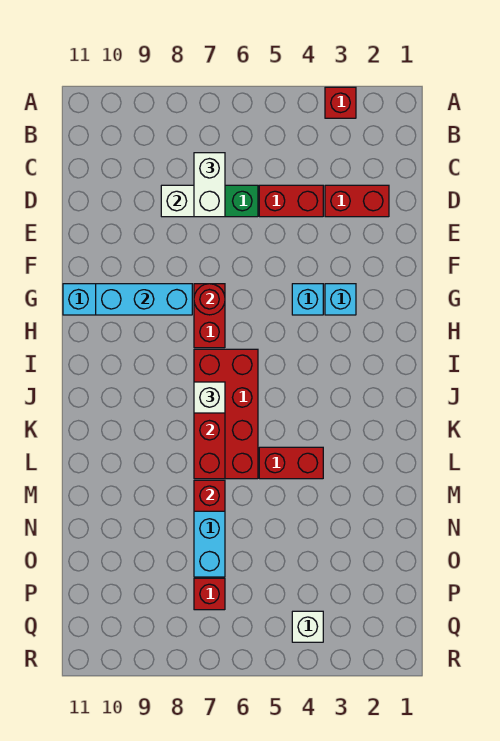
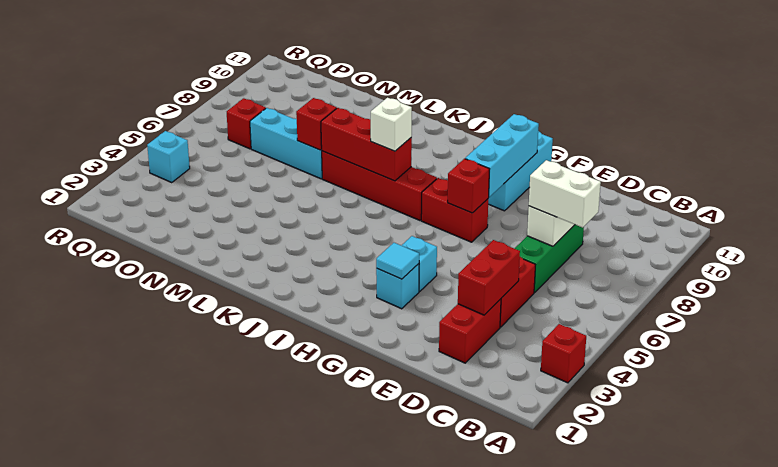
none -> cyan tile G3 level 2
red round brick G7 level 2 -> red brick G7 level 2
red brick I6:L7 level 1 -> red brick I7:L7 level 1
red brick L4:L5 level 1 -> red brick D3:D4 level 2
white brick Q4 level 1 -> cyan brick Q4 level 1

